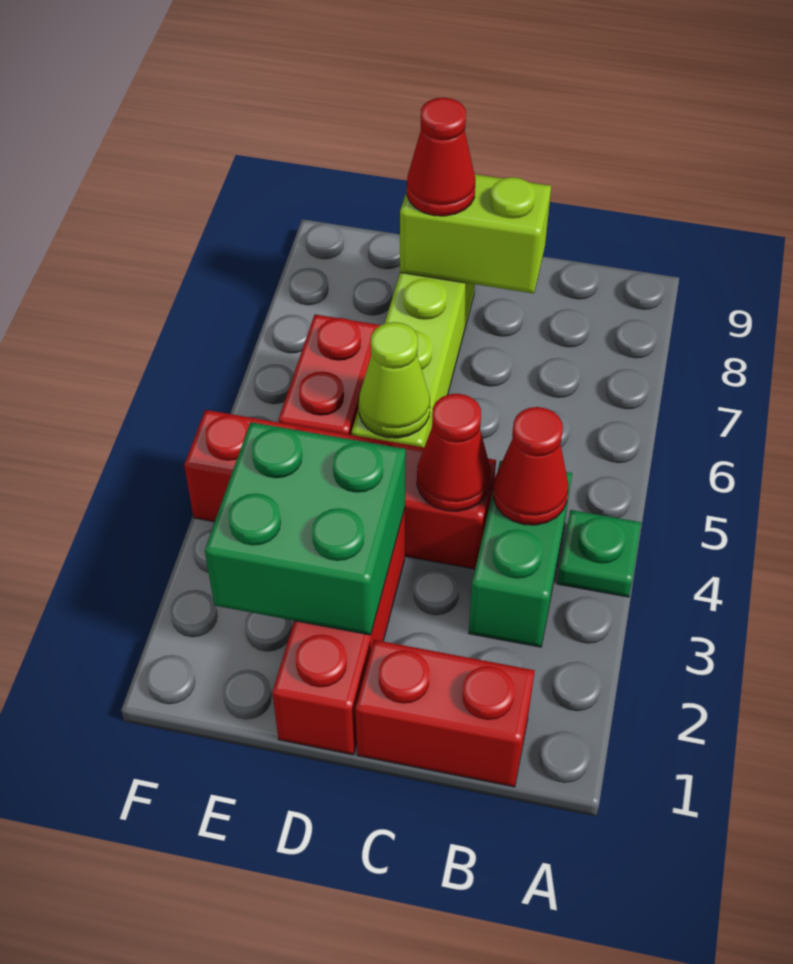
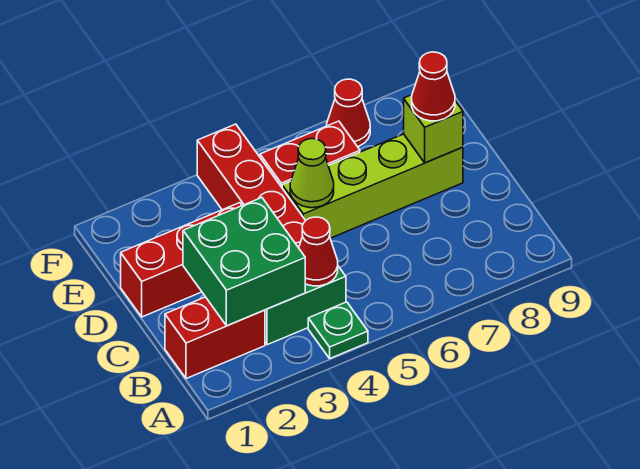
red brick B1:C1 level 1 -> red brick B1:B2 level 1
red cone C4 level 2 -> red cone F7 level 1
lime brick C8:D8 level 2 -> lime brick D8 level 2
green brick D2:E3 level 2 -> green brick B2:C3 level 2

